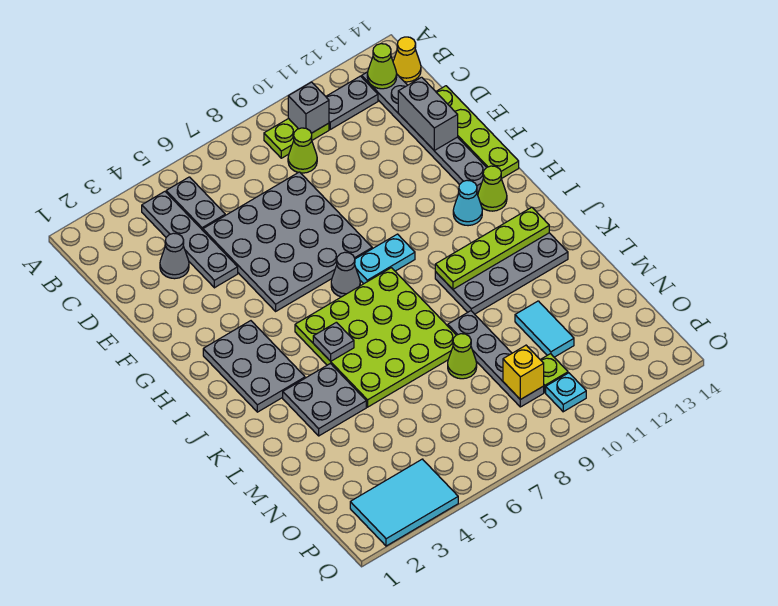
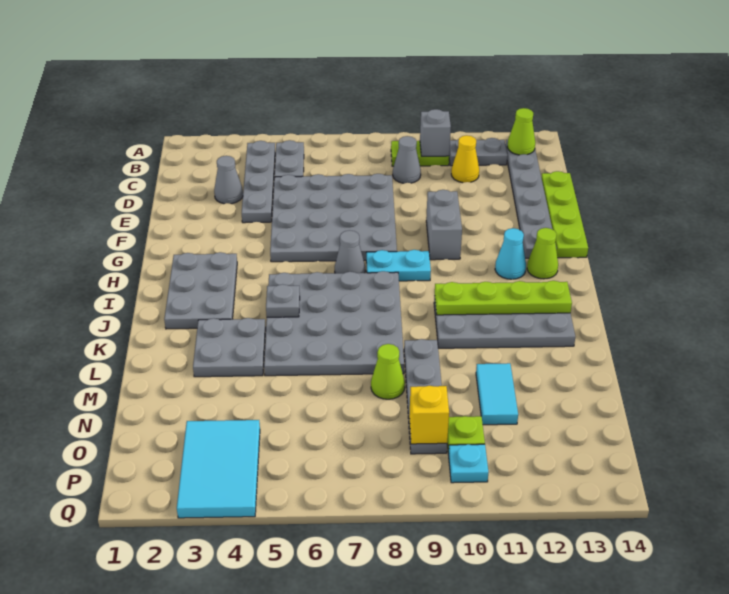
yellow cone B14 level 1 -> yellow cone C11 level 1
lime cone C9 level 1 -> grey cone C9 level 1
grey brick D13:E13 level 2 -> grey brick F10:G10 level 1
lime plate I5:L8 level 1 -> grey plate I5:L8 level 1
cyan tile P2:Q4 level 1 -> cyan tile O3:Q4 level 1

